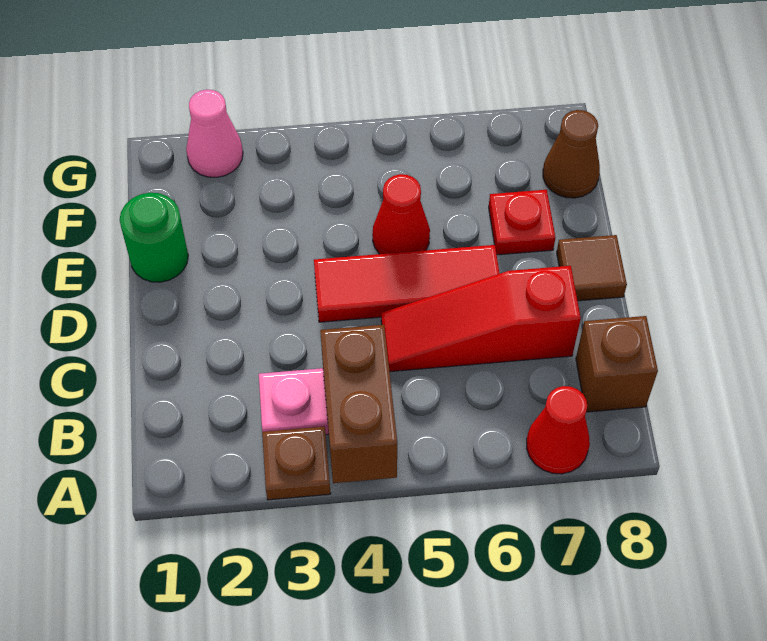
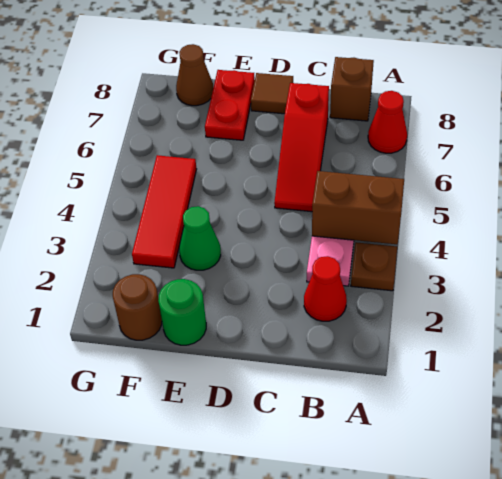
red tile D4:D6 level 1 -> red tile F3:F5 level 1
none -> green cone E3 level 1
red cone E5 level 1 -> red cone B2 level 1
red plate E7 level 1 -> red plate E7:E8 level 1
none -> brown round brick F1 level 1
pink cone G2 level 1 -> none

